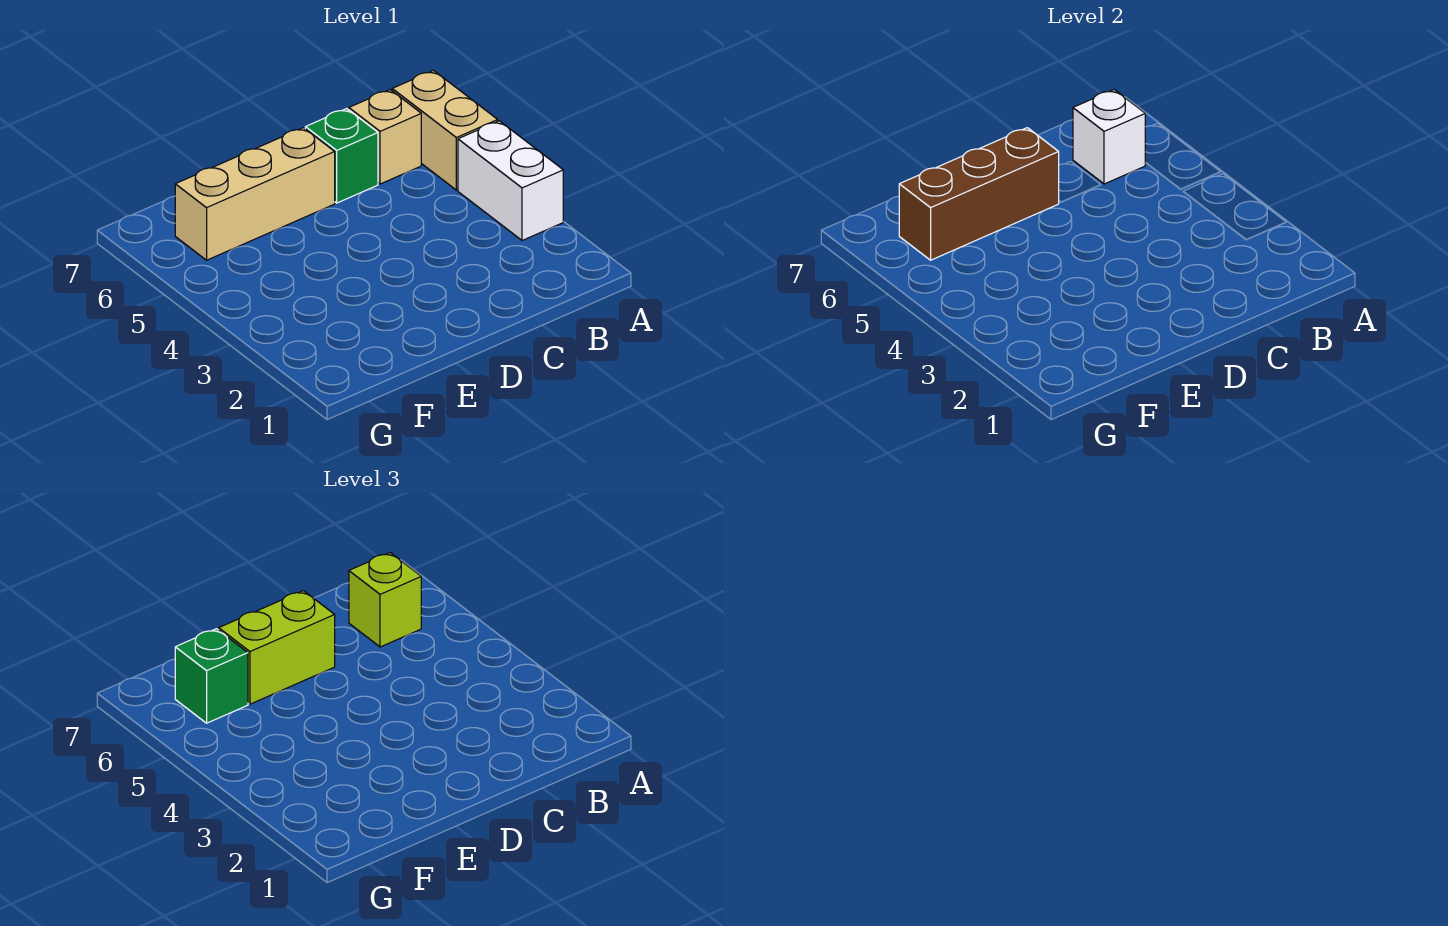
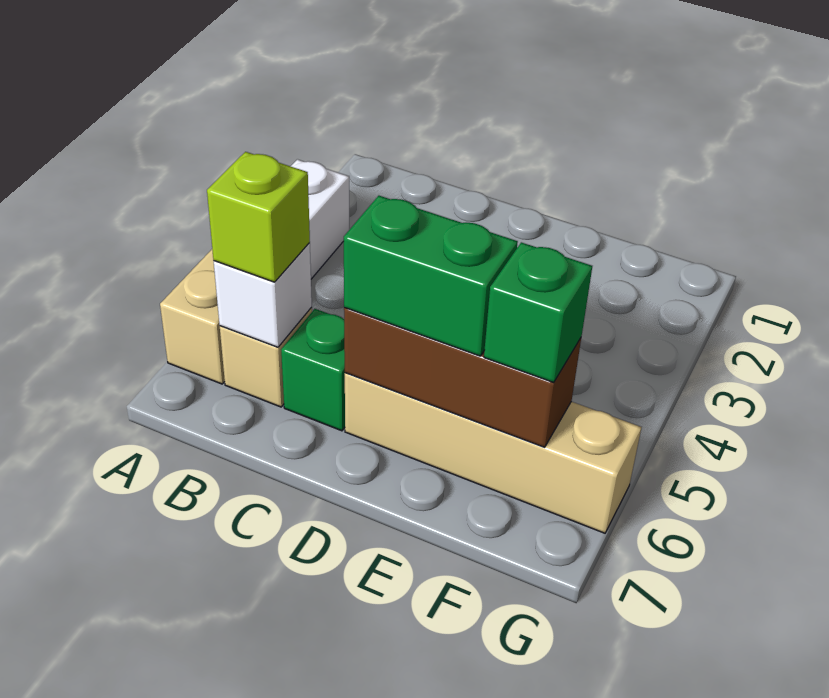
tan brick D6:F6 level 1 -> tan brick D6:G6 level 1
lime brick D6:E6 level 3 -> green brick D6:E6 level 3

